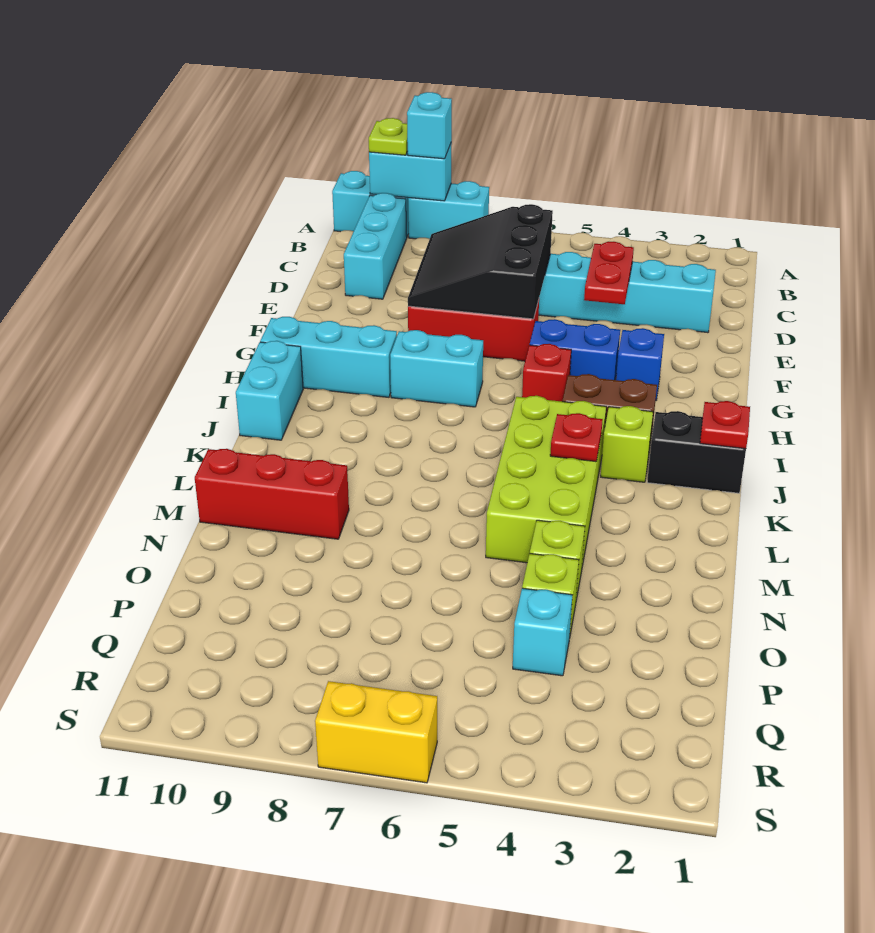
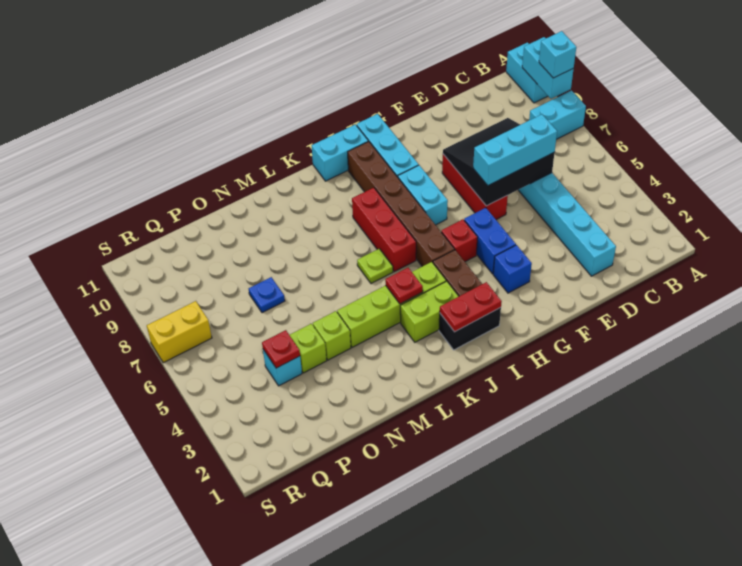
cyan brick A8:A9 level 1 -> cyan brick A8:B8 level 1
lime plate A10 level 3 -> lime plate K6 level 1
cyan brick B10:D10 level 1 -> cyan brick D6:F6 level 3
red plate D4:E4 level 2 -> red plate I2:J2 level 2
none -> brown brick I5:I10 level 1
black brick J1:J2 level 1 -> black brick I2:J2 level 1
red plate J1 level 2 -> red plate P4 level 2
lime brick J3 level 1 -> lime brick J3:K3 level 1
lime brick J4:M5 level 1 -> lime brick J4:M4 level 1
red brick M9:M11 level 1 -> red brick J6:J8 level 1
none -> blue plate O7 level 1
yellow brick S6:S7 level 1 -> yellow brick R7:S7 level 1

